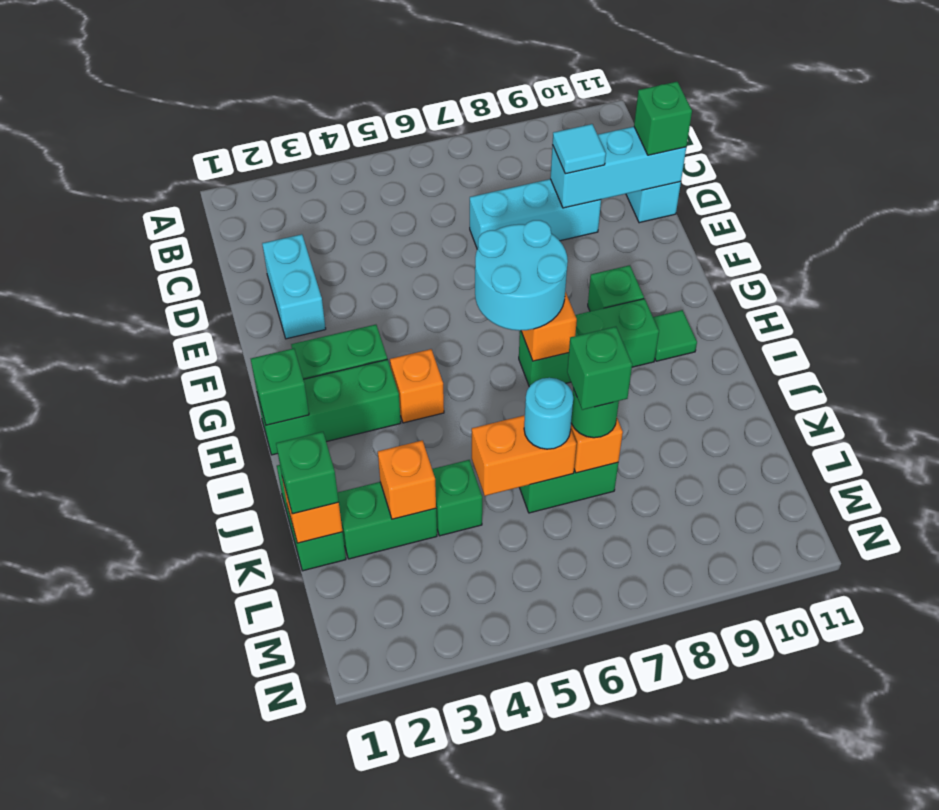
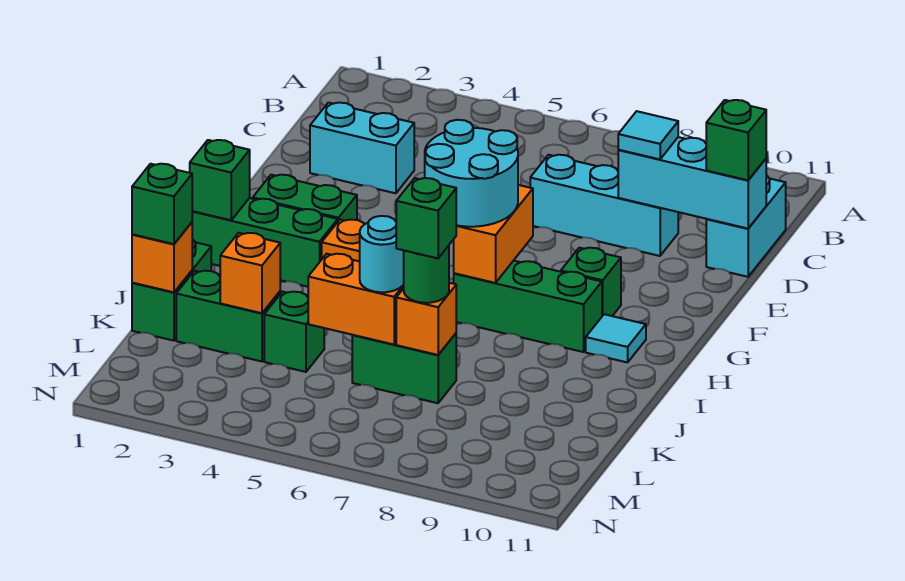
cyan brick D2:E2 level 1 -> cyan brick D2:D3 level 1
green tile H10 level 1 -> cyan tile H10 level 1

